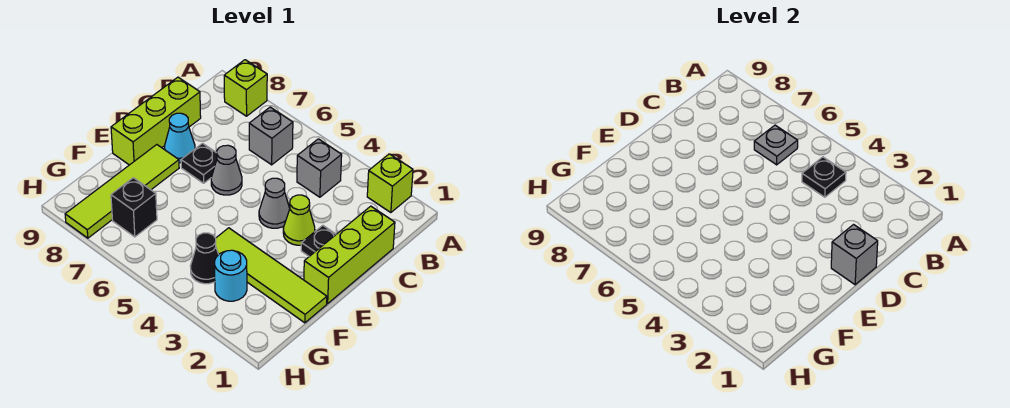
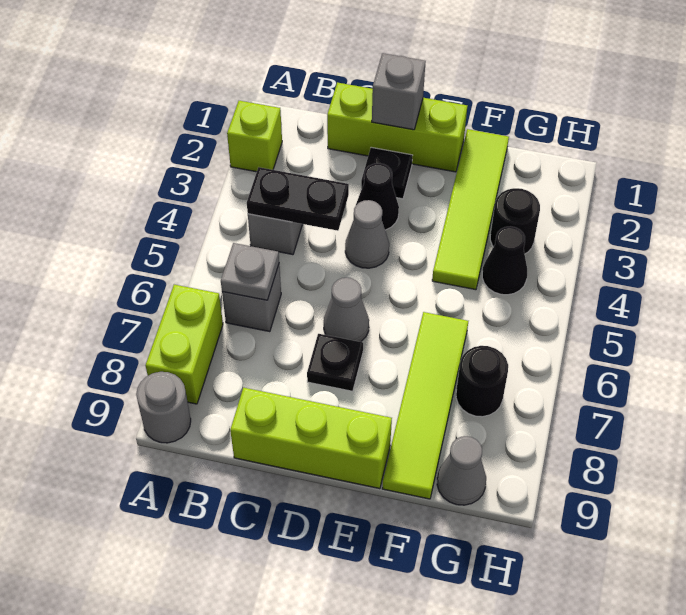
lime brick A8 level 1 -> lime brick A7:A8 level 1
none -> grey round brick A9 level 1
black plate B4 level 2 -> black plate B4:C4 level 2
lime cone D3 level 1 -> black cone D3 level 1
cyan cone D8 level 1 -> none
lime tile E8:H8 level 1 -> lime tile F6:F9 level 1
cyan round brick G3 level 1 -> black round brick G3 level 1
black brick G7 level 1 -> black round brick G7 level 1
none -> grey cone G9 level 1

